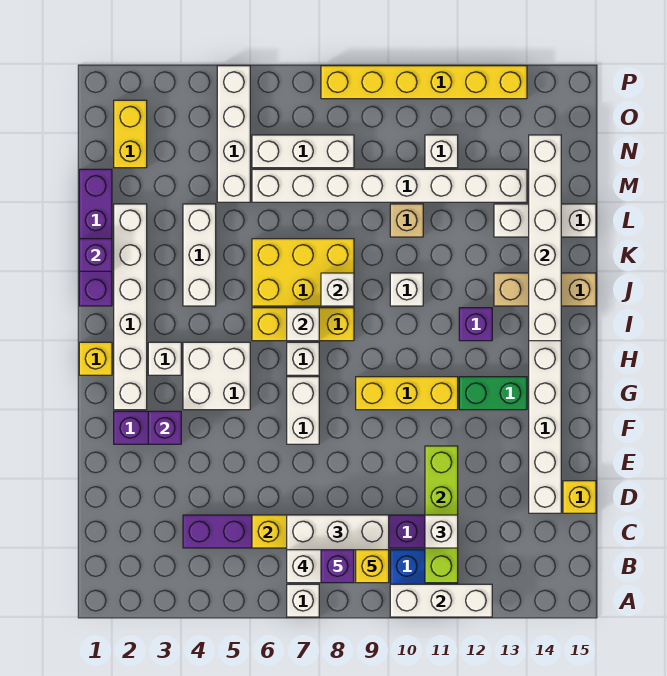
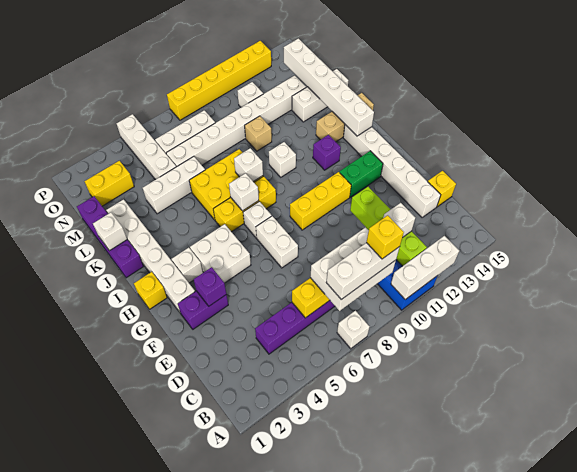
purple brick B8 level 5 -> none
white brick J4:L4 level 1 -> white brick L4:L6 level 1
purple brick K1 level 2 -> white brick K1 level 2
yellow brick N2:O2 level 1 -> yellow brick N2:N3 level 1

